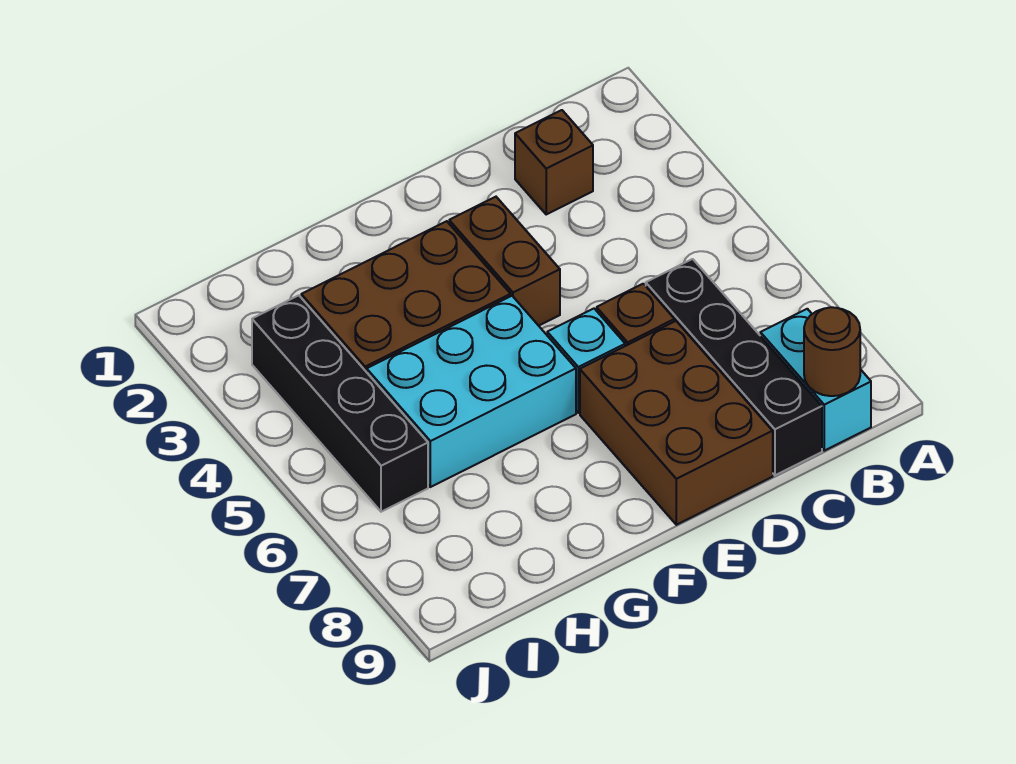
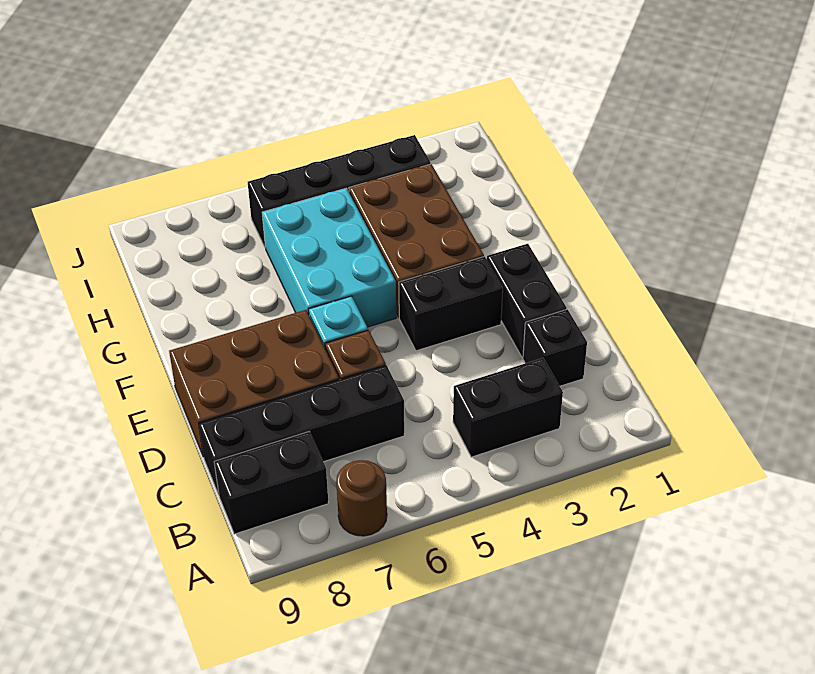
none -> black brick B3:B4 level 1
cyan brick B8:B9 level 1 -> black brick B8:B9 level 1
brown round brick B9 level 2 -> brown round brick A7 level 1
brown brick C2 level 1 -> black brick C2 level 1
none -> black brick D2:E2 level 1
brown brick E3:E4 level 1 -> black brick E3:E4 level 1

